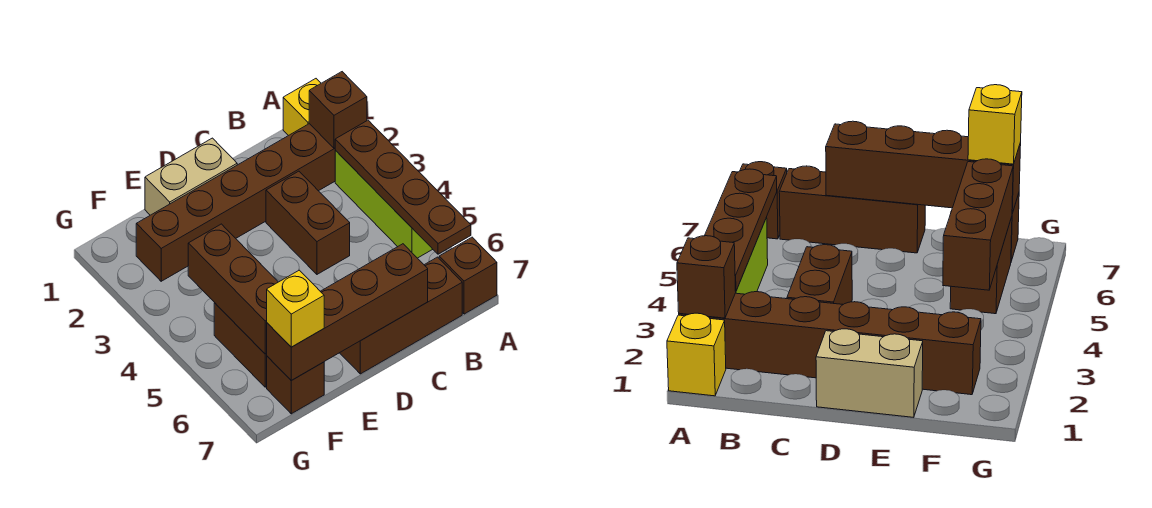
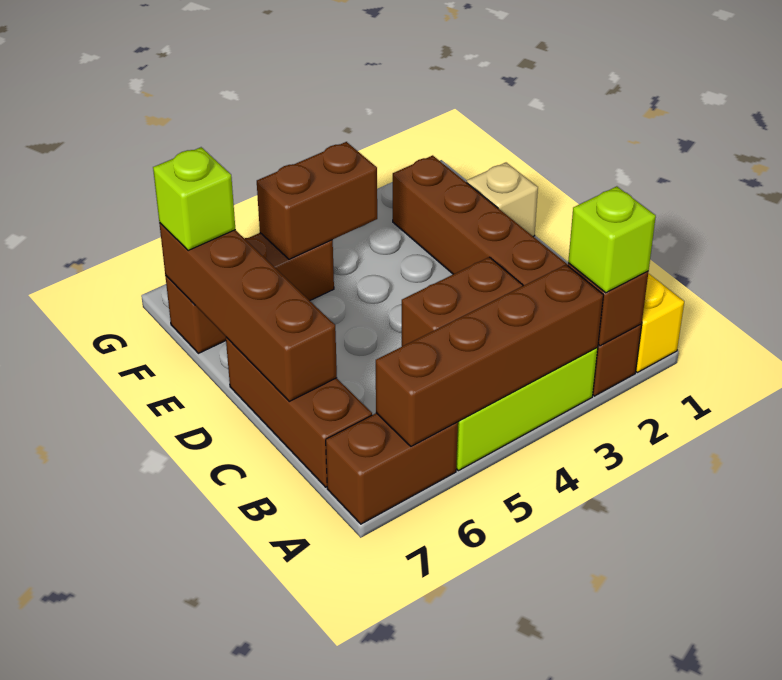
none -> lime brick A2 level 3
brown plate A3:A6 level 2 -> brown brick A3:A6 level 2
brown brick A7 level 1 -> brown brick A6:A7 level 1
tan brick D1:E1 level 1 -> tan brick E1 level 1
brown brick F4:F6 level 2 -> brown brick F4:F5 level 2
yellow brick F7 level 3 -> lime brick F7 level 3

